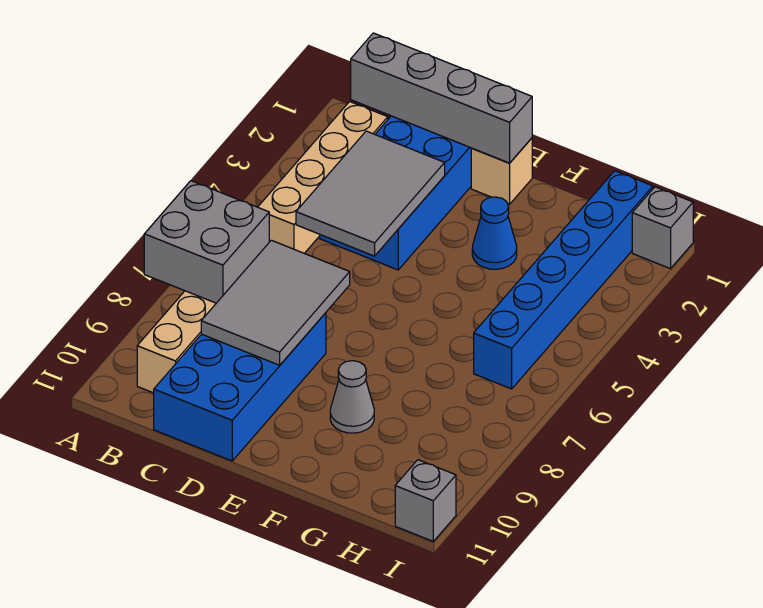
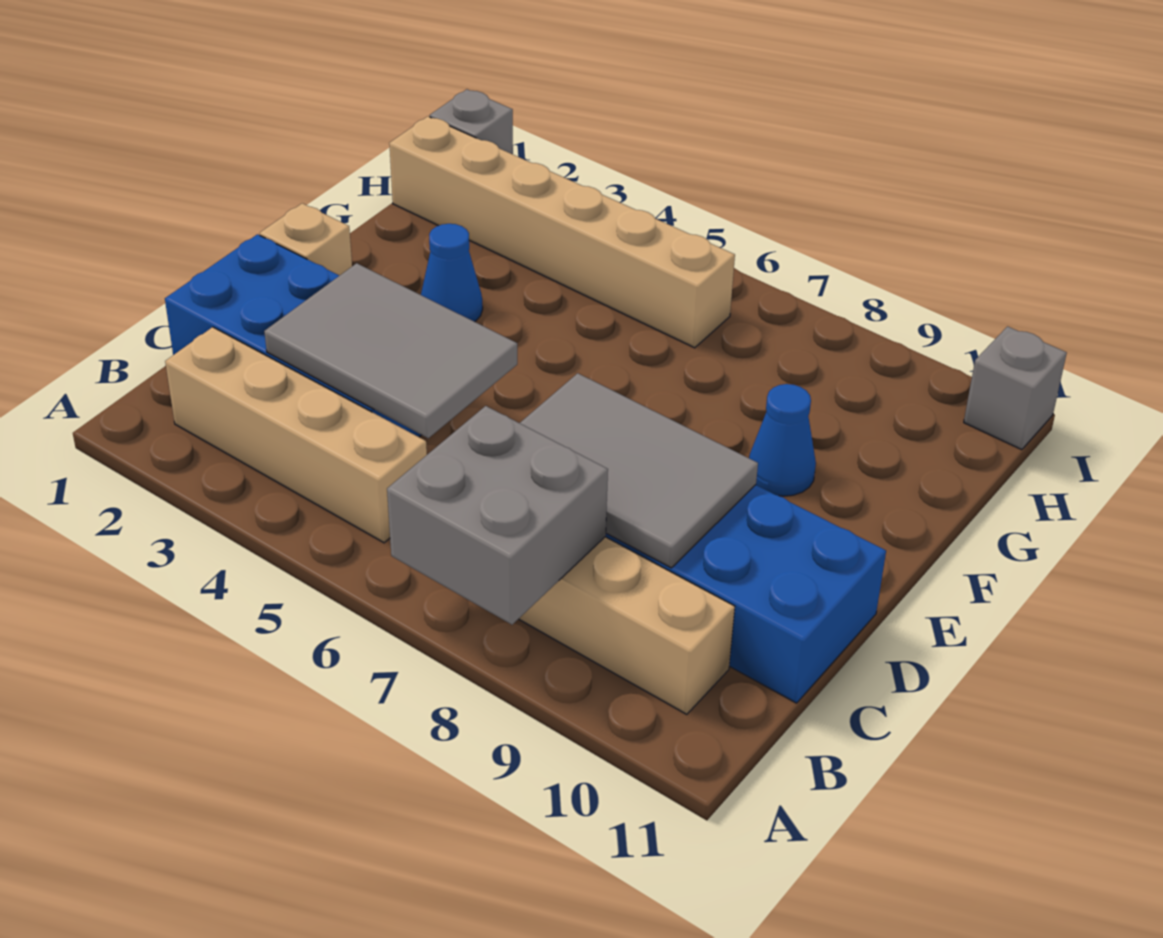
grey brick B1:E1 level 2 -> none
grey cone F9 level 1 -> blue cone F9 level 1
blue brick H1:H6 level 1 -> tan brick H1:H6 level 1

